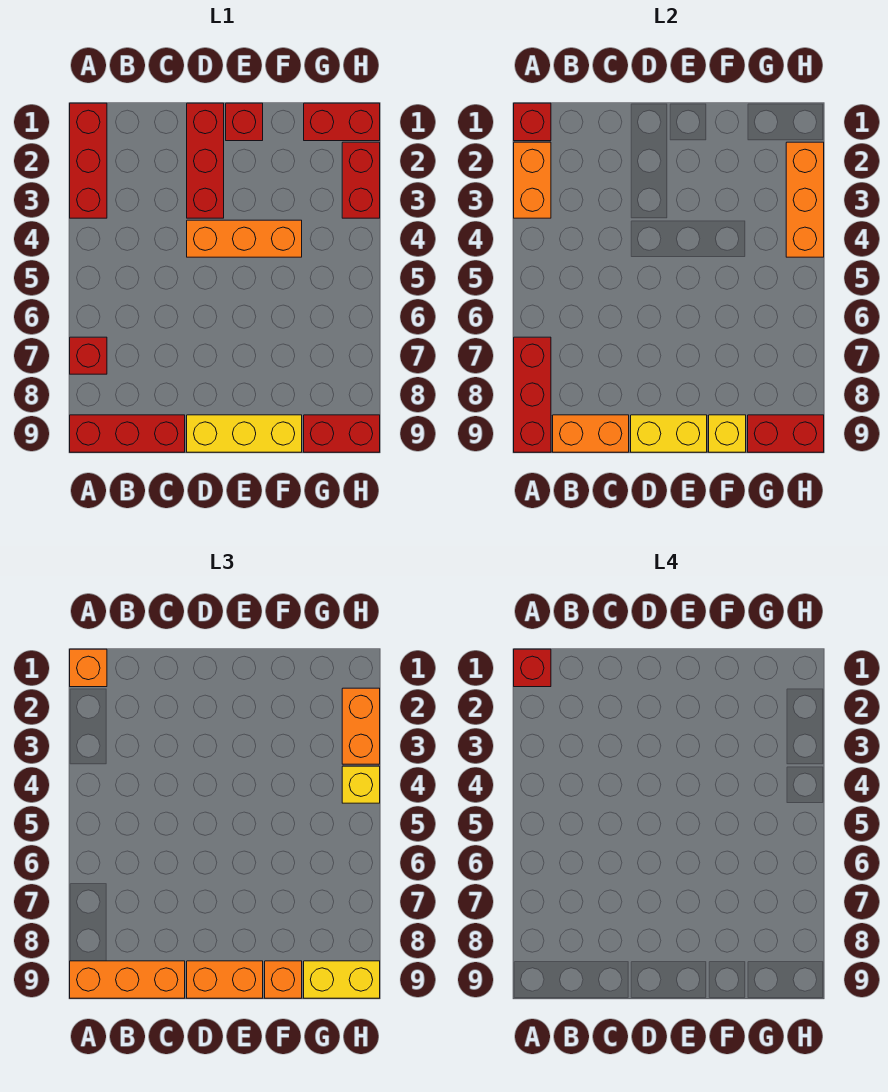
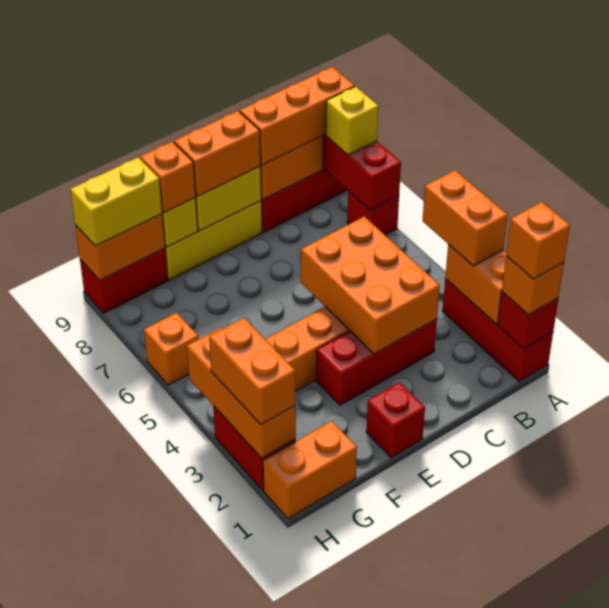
red brick A1 level 4 -> orange brick A1 level 4
none -> orange brick A3:A4 level 3
none -> orange brick C3:D5 level 2
red brick D1:D3 level 1 -> red brick C3:E3 level 1
red brick G1:H1 level 1 -> orange brick G1:H1 level 1
red brick G9:H9 level 2 -> orange brick G9:H9 level 2
yellow brick H4 level 3 -> yellow brick A8 level 3
none -> orange brick H6 level 1

